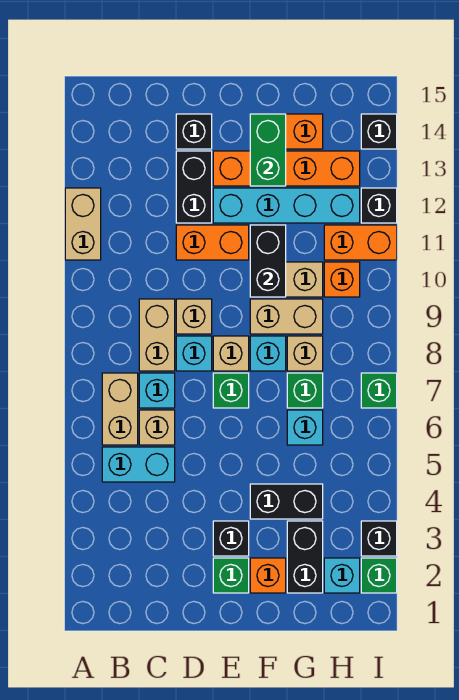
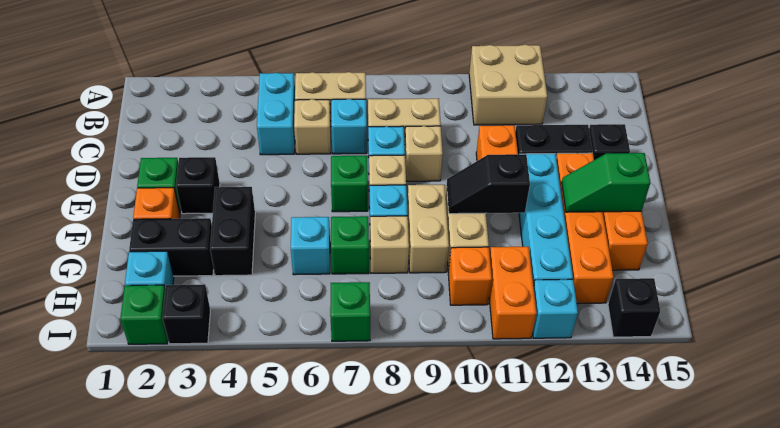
tan brick A11:A12 level 1 -> tan brick A11:B12 level 1
black brick F10:F11 level 2 -> black slope F10:F11 level 2 top 11
green brick F13:F14 level 2 -> green slope F13:F14 level 2 top 14
black brick I12 level 1 -> cyan brick I12 level 1

